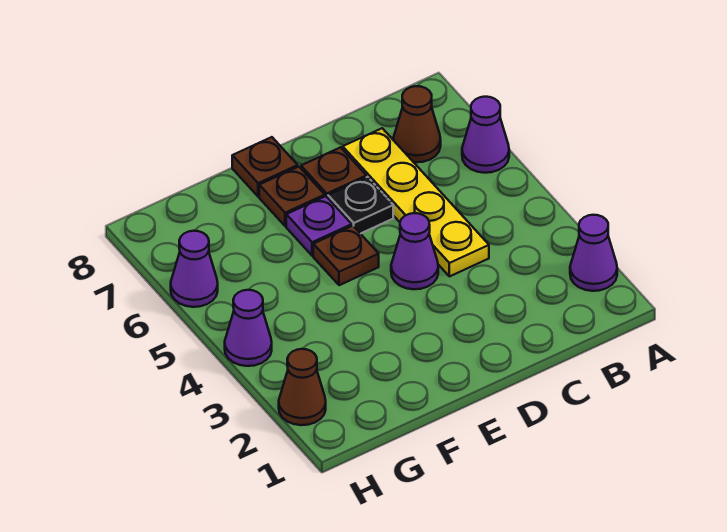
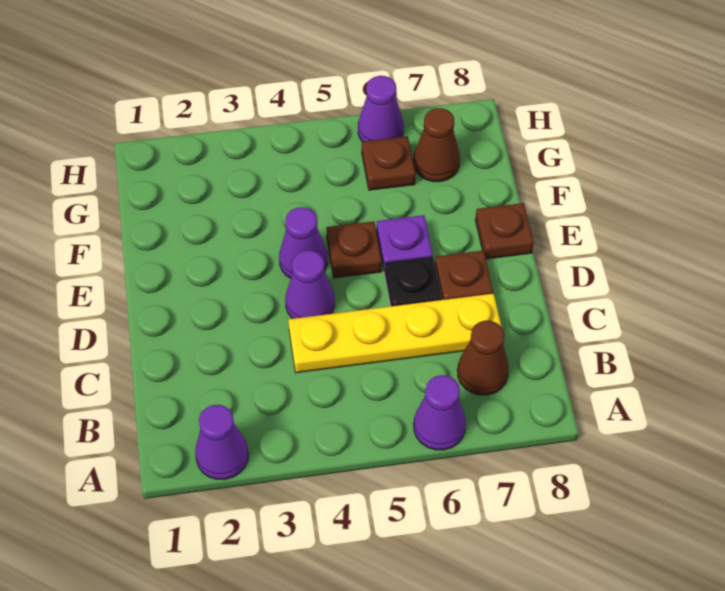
brown plate E7 level 1 -> brown plate G6 level 1
brown cone H2 level 1 -> brown cone G7 level 1
purple cone H4 level 1 -> purple cone E4 level 1

